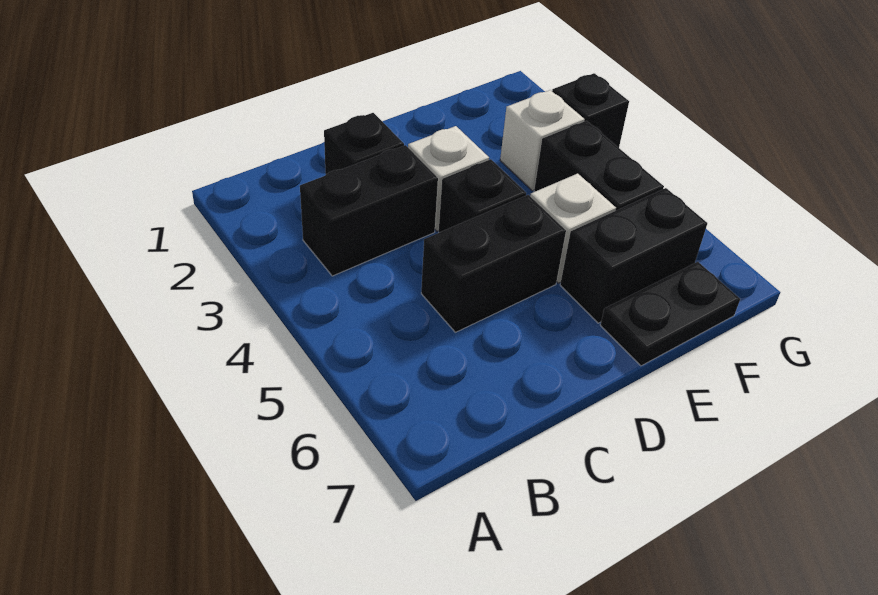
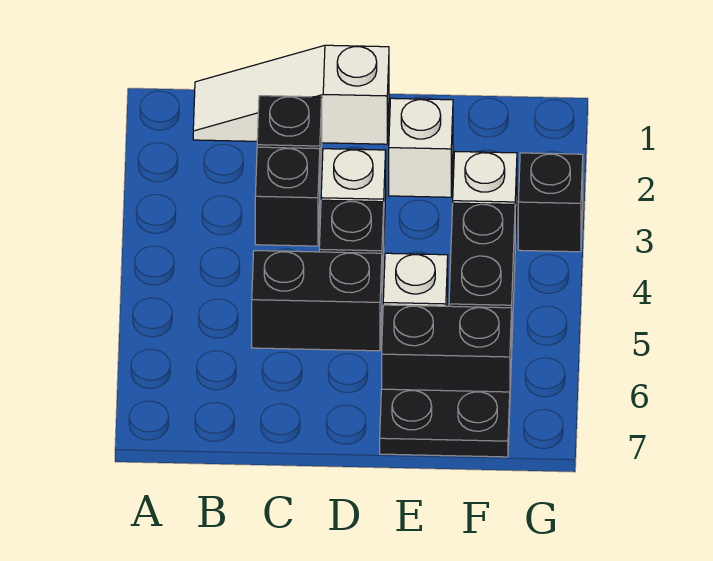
none -> white slope B1:D1 level 1 top D
black brick B3:C3 level 1 -> black brick C3 level 1
none -> white brick E2 level 1

